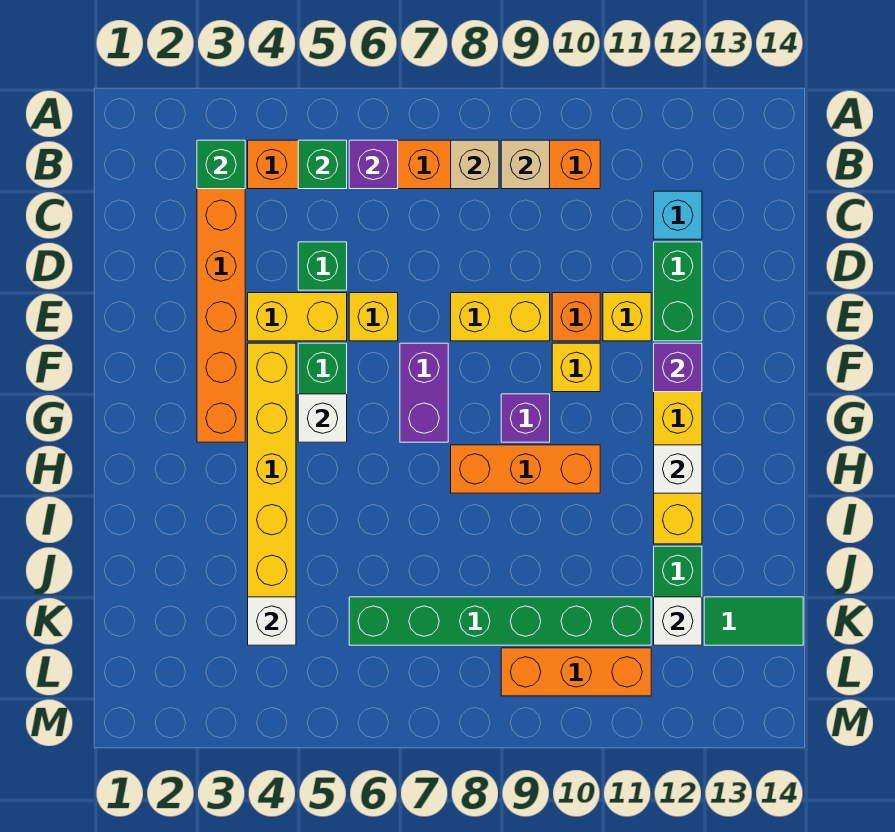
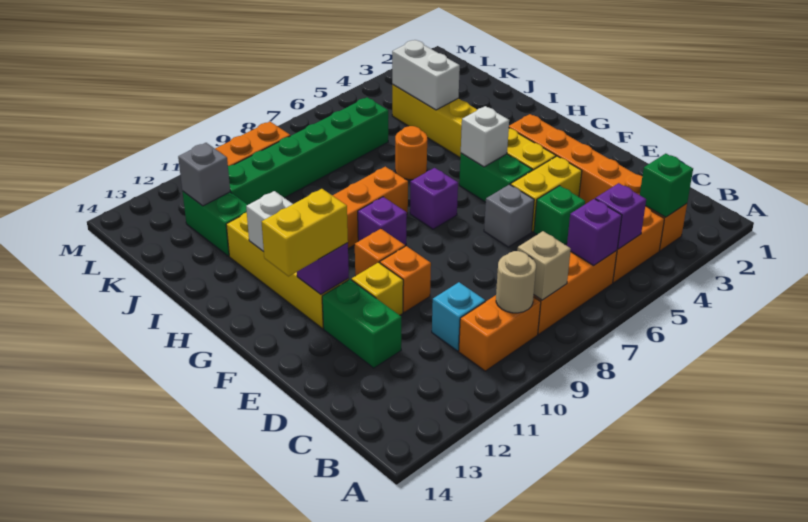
green brick B5 level 2 -> purple brick B5 level 2
tan brick B9 level 2 -> tan round brick B9 level 2
cyan brick C12 level 1 -> cyan brick C10 level 1
yellow brick E6 level 1 -> grey brick E6 level 1
yellow brick E8:E9 level 1 -> yellow brick F12:F13 level 3
purple brick F7:G7 level 1 -> purple brick G7 level 1
yellow brick F10 level 1 -> orange brick F10 level 1
none -> orange round brick I6 level 1
white brick K4 level 2 -> white brick J4:K4 level 2
white brick K12 level 2 -> grey brick K12 level 2
green tile K13:K14 level 1 -> none

